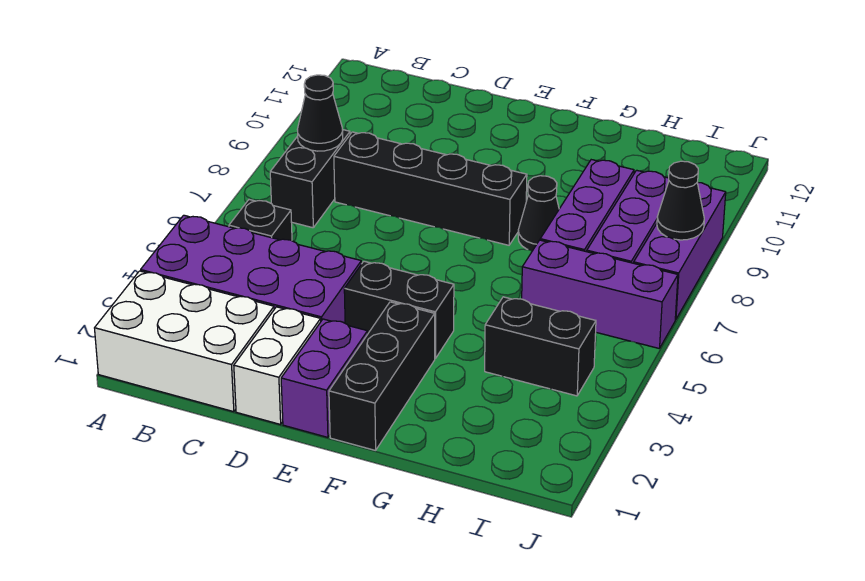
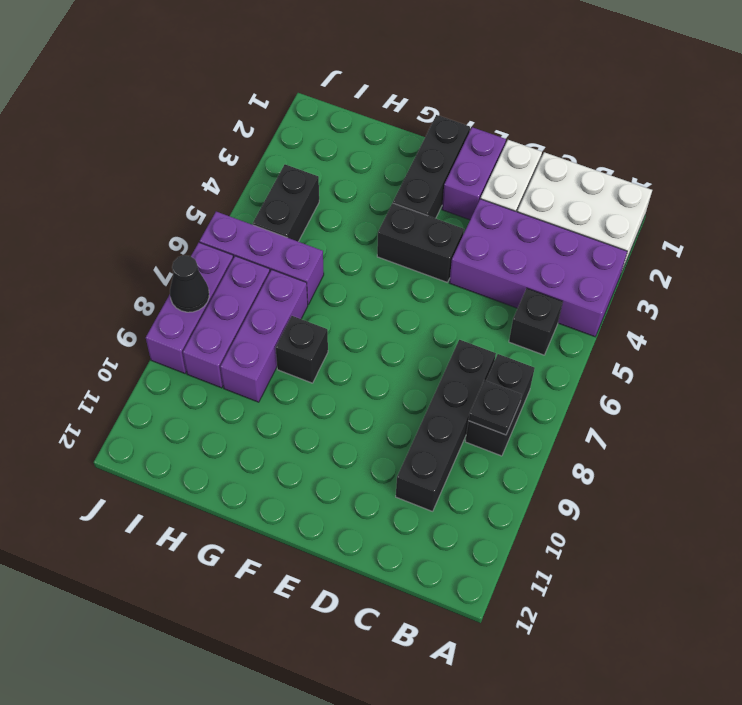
black cone B8 level 2 -> black plate B8 level 2
black brick C8:F8 level 1 -> black brick C7:C10 level 1
black cone G8 level 1 -> black brick G8 level 1
black brick H4:I4 level 1 -> black brick I4:I5 level 1

